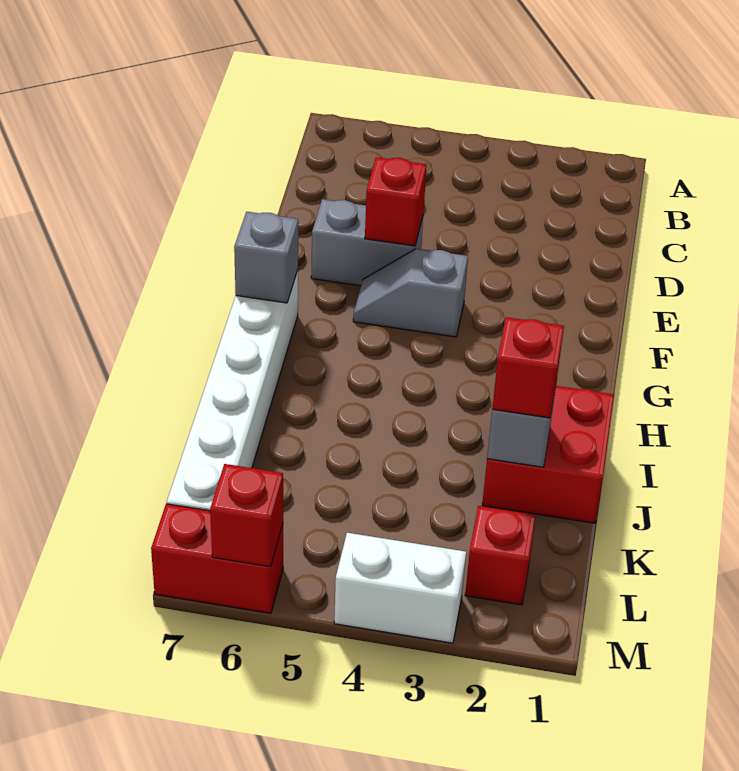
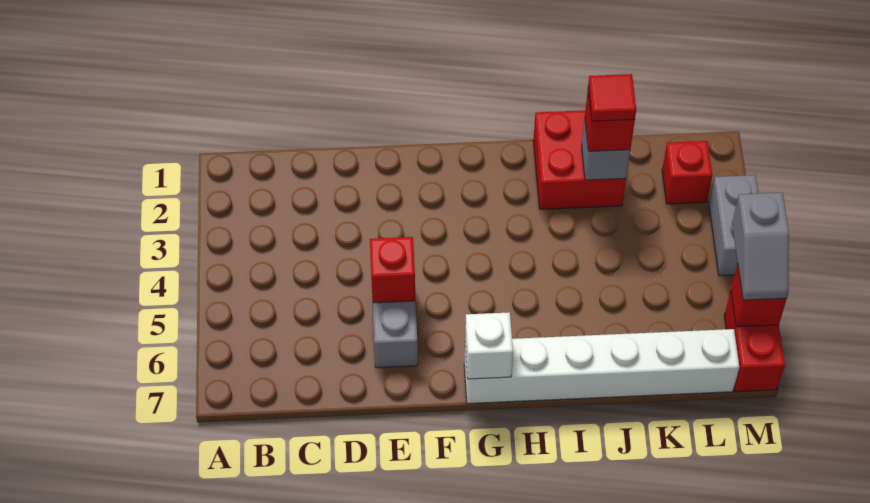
grey slope F4:F5 level 1 top 4 -> grey slope M5:M6 level 3 top 5
grey brick G7 level 2 -> white brick G7 level 2
none -> red tile J2 level 4
white brick M3:M4 level 1 -> grey brick M3:M4 level 1

